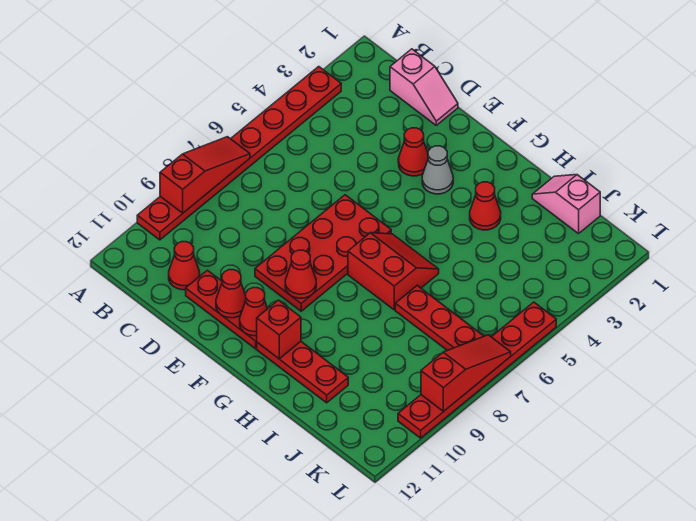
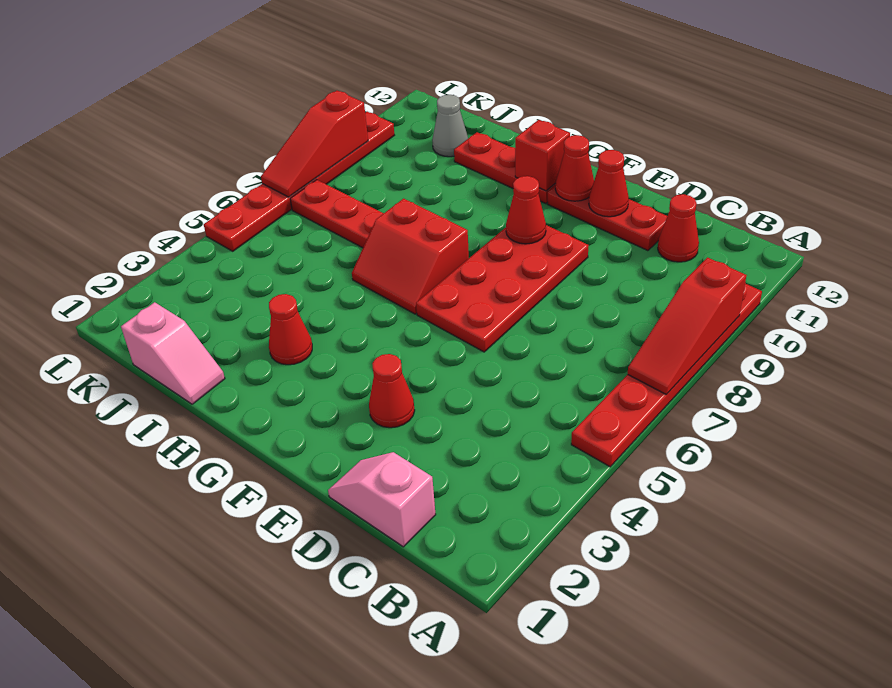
red plate A3:A10 level 1 -> red plate A5:A10 level 1
grey cone F3 level 1 -> grey cone J11 level 1

